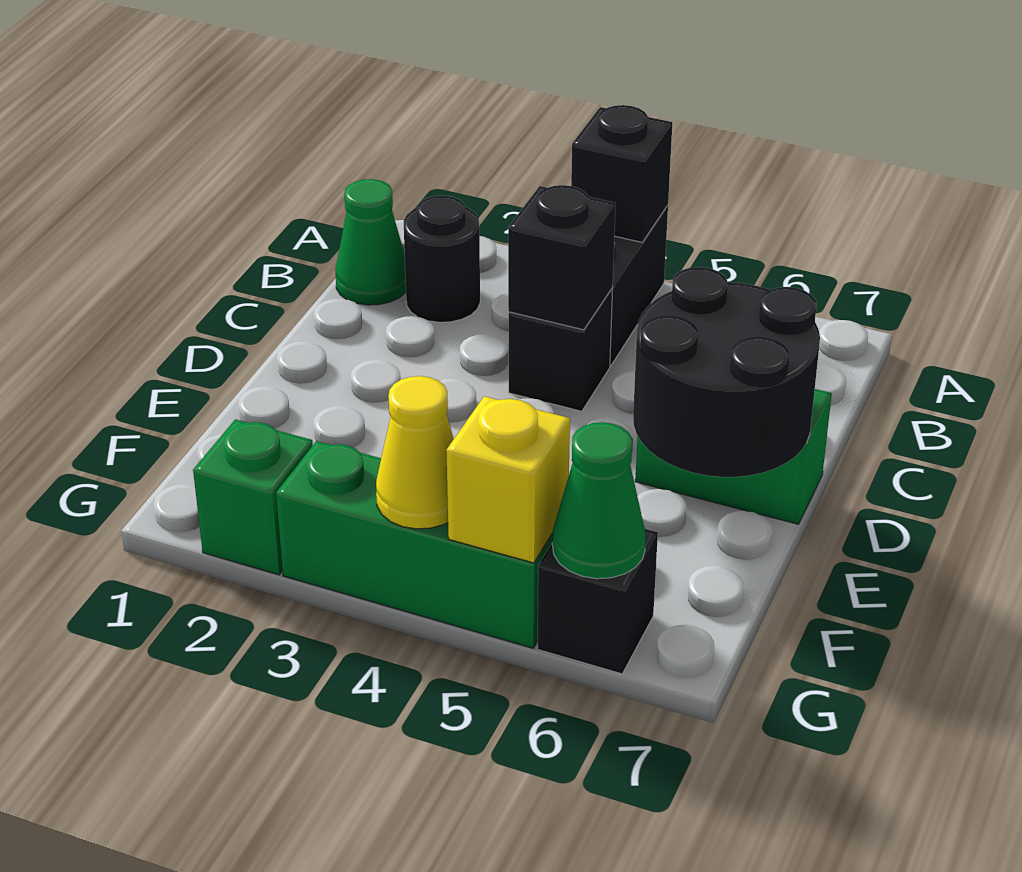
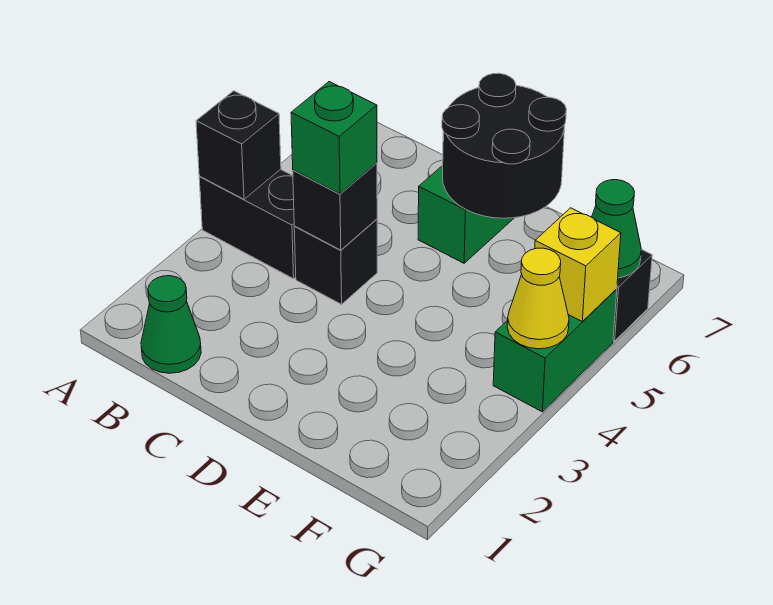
black round brick B2 level 1 -> none
green brick G2 level 1 -> green brick C4 level 3
green brick G3:G5 level 1 -> green brick G4:G5 level 1

